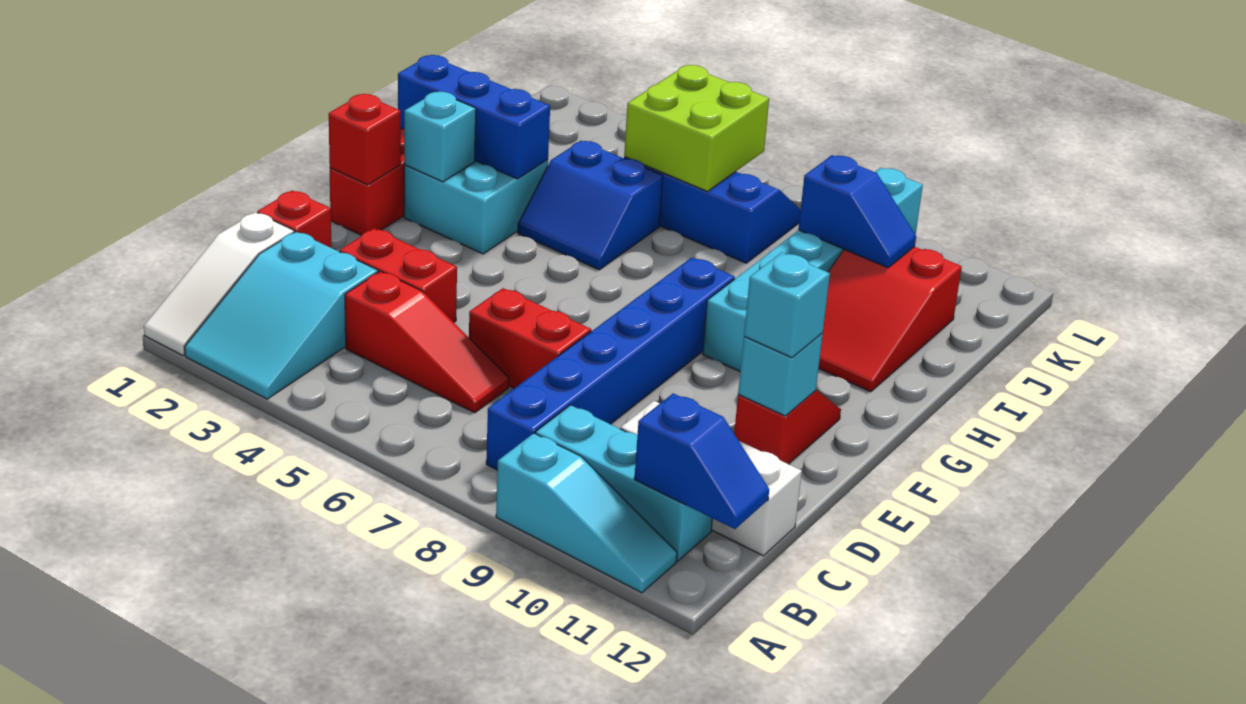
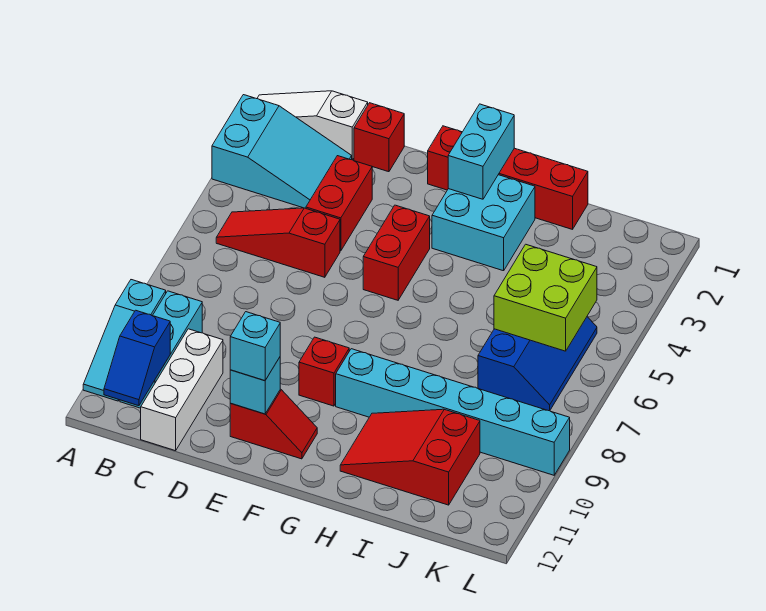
cyan slope A2:C3 level 1 top C -> cyan slope A2:C3 level 1 top A
blue brick B8:G8 level 1 -> none
red slope C4:C6 level 1 top 4 -> red slope B5:D5 level 1 top D
red brick D6:D7 level 1 -> red brick F4:F5 level 1
red brick F1 level 2 -> red brick F9 level 1
cyan brick G2 level 2 -> cyan brick G1:G2 level 2
blue brick H1:H3 level 2 -> none
blue slope H4:I5 level 1 top I -> none
blue slope J9:J10 level 2 top 9 -> none

